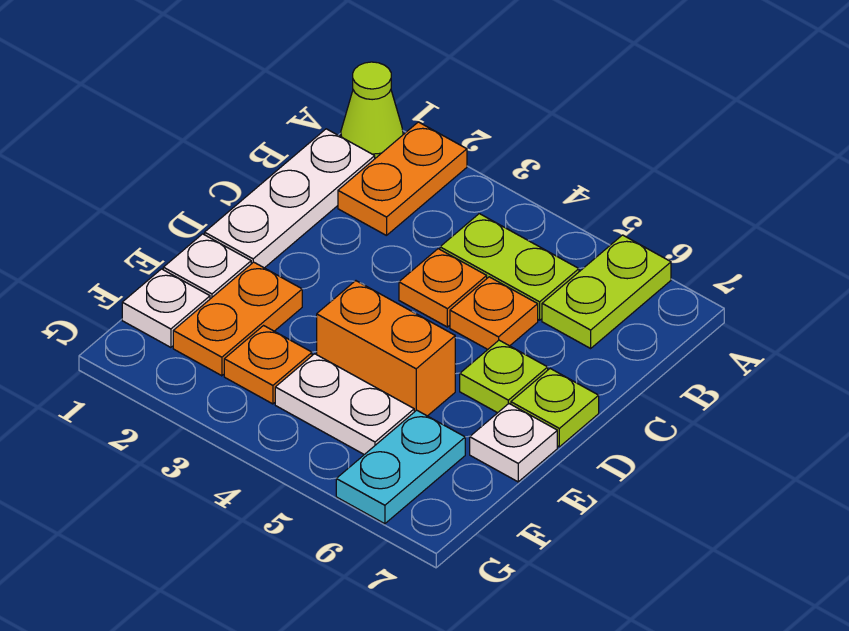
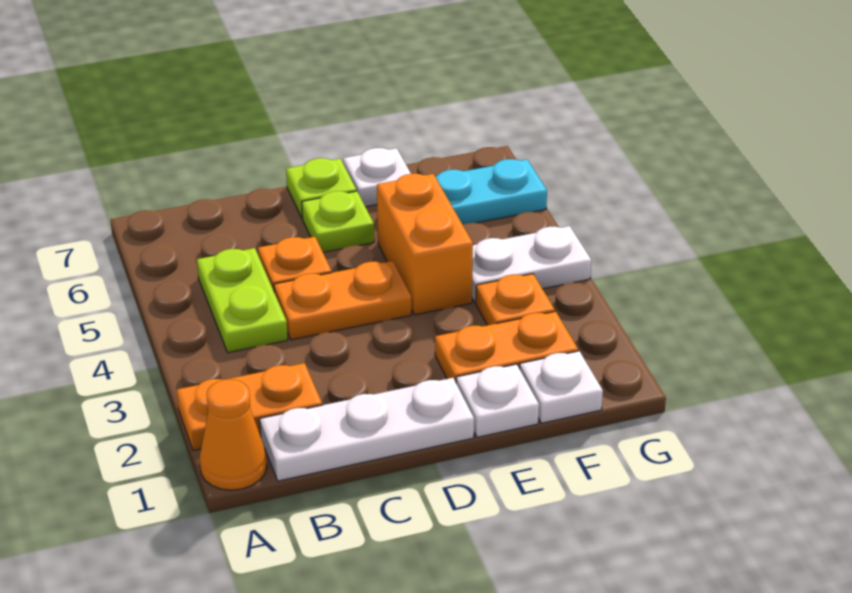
lime cone A1 level 1 -> orange cone A1 level 1
lime plate A6:B6 level 1 -> none
orange plate C4 level 1 -> orange plate C4:D4 level 1
white plate F4:F5 level 1 -> white plate F4:G4 level 1

